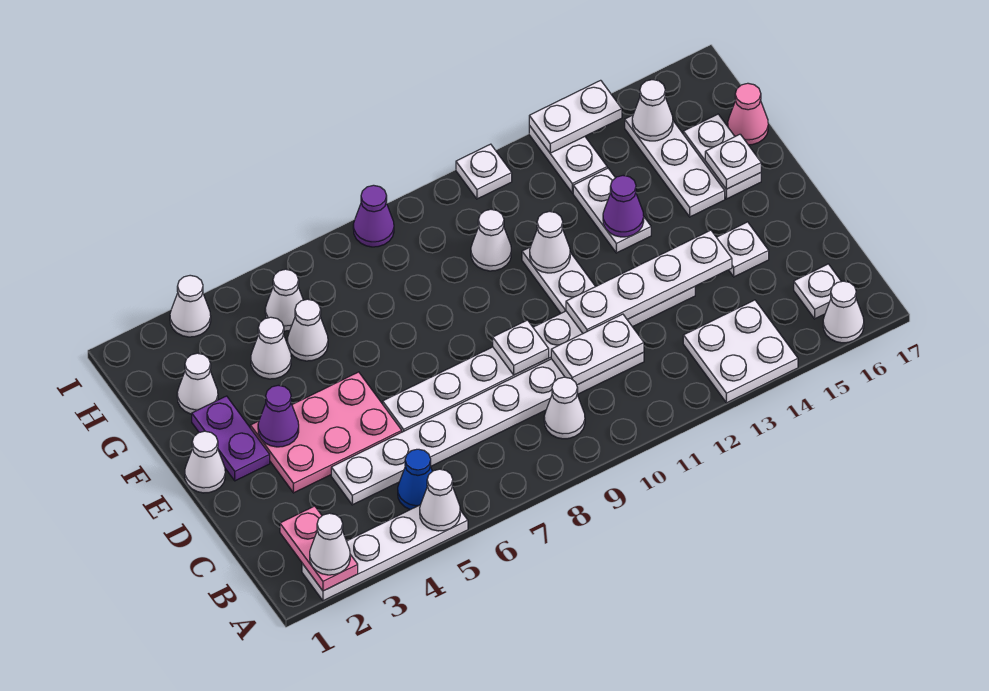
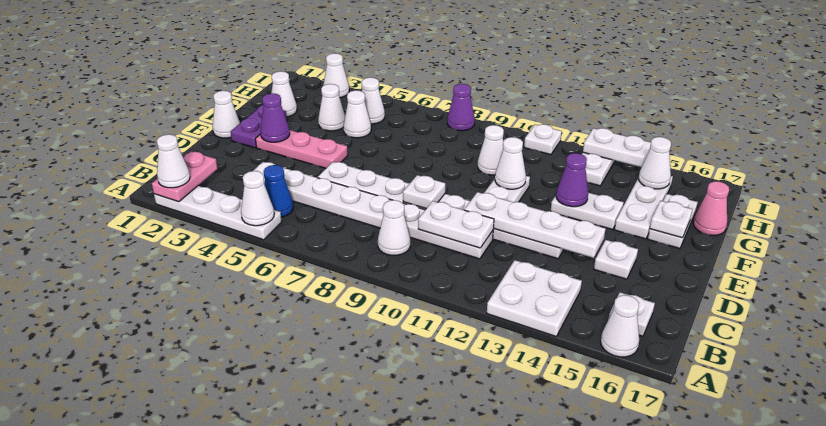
pink plate D3:E5 level 1 -> pink plate E3:E5 level 1
white plate F13:G13 level 1 -> white plate F13:F14 level 1

